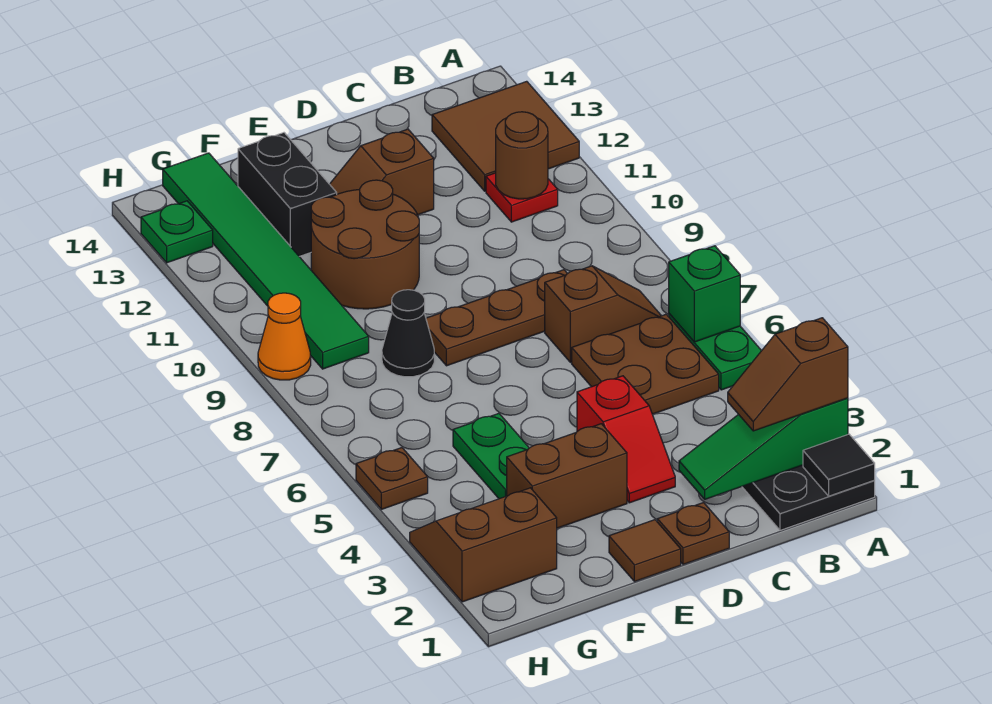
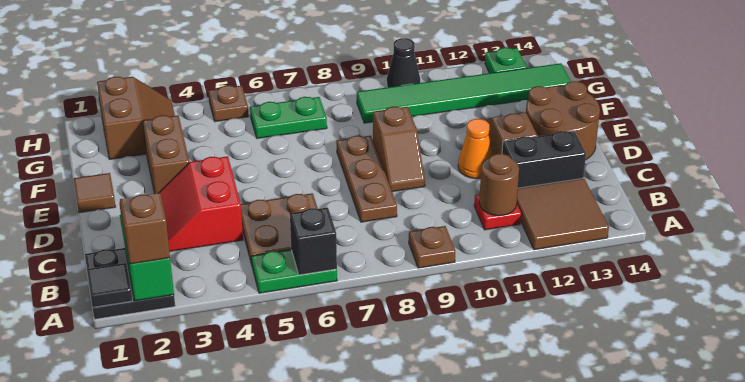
green brick A6 level 2 -> black brick A6 level 2
brown slope B7:C7 level 1 top C -> brown slope D9:E9 level 1 top E
brown plate D1 level 1 -> brown plate A9 level 1
red slope D3:D4 level 1 top 4 -> red slope C3:D4 level 1 top 4
brown round brick E10:F11 level 1 -> brown round brick D13:E14 level 1
green plate F4:F5 level 1 -> green plate G6:G7 level 1
black cone F8 level 1 -> black cone H10 level 1
black brick F12:F13 level 1 -> black brick C12:C13 level 1
orange cone H9 level 1 -> orange cone D11 level 1

